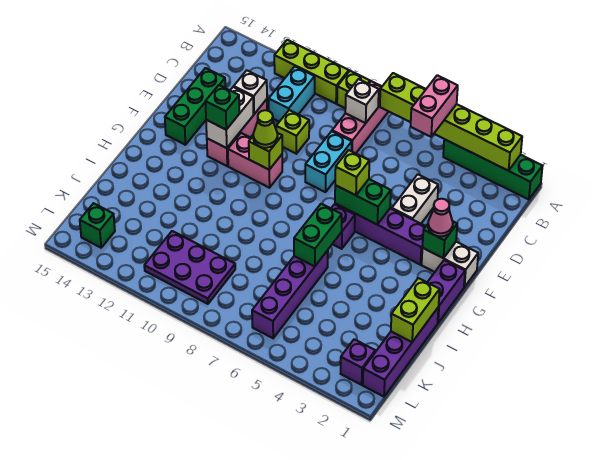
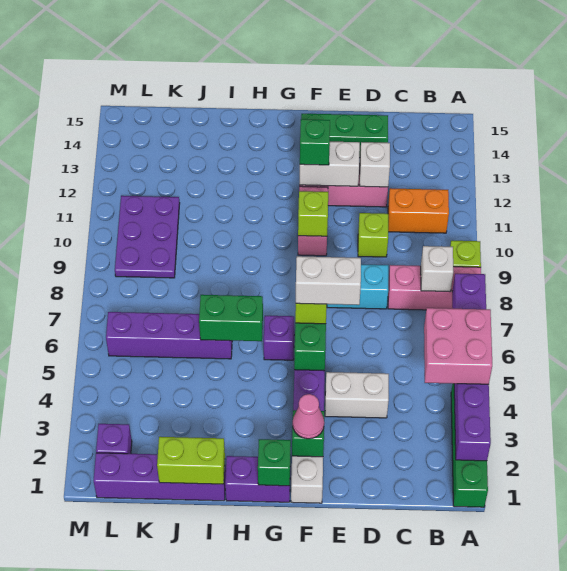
lime brick A2:A7 level 2 -> purple brick A2:A7 level 2
pink brick A5:B5 level 3 -> pink brick A4:B5 level 3
lime brick A10:A12 level 1 -> none
cyan brick B11:C11 level 1 -> orange brick B11:C11 level 1
none -> white brick E6:F6 level 4
lime cone F10 level 3 -> none
green brick L14 level 1 -> green brick G1 level 2

